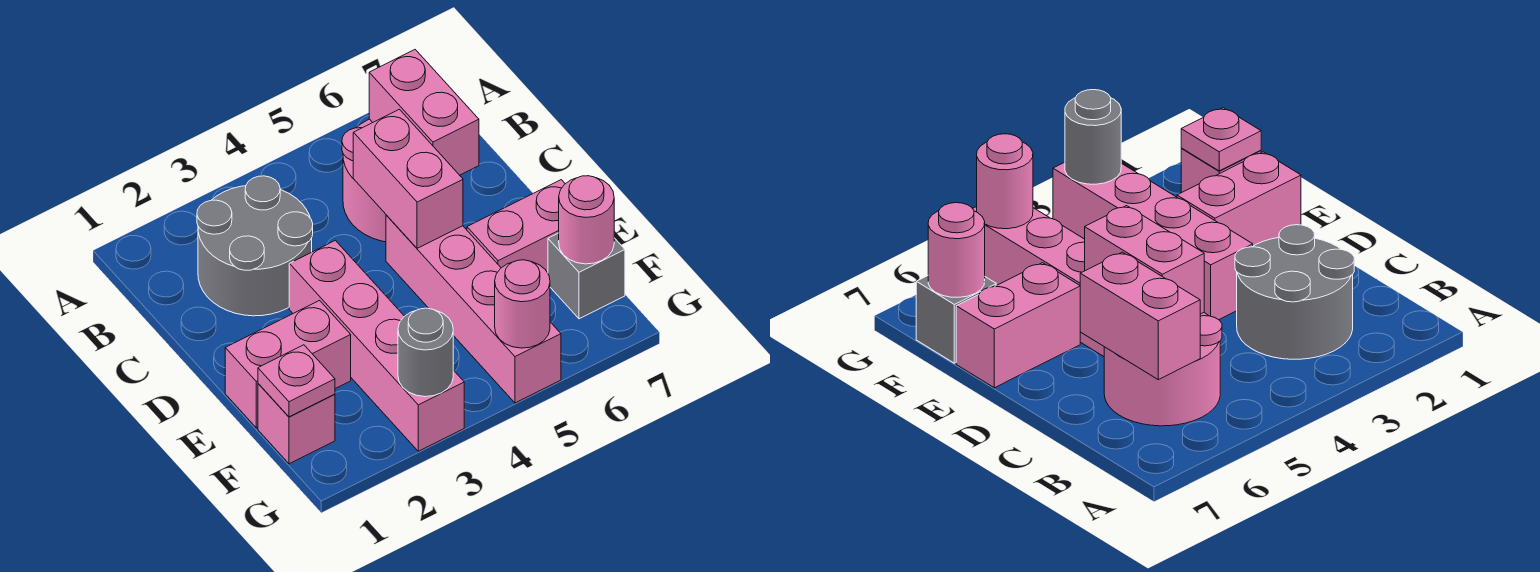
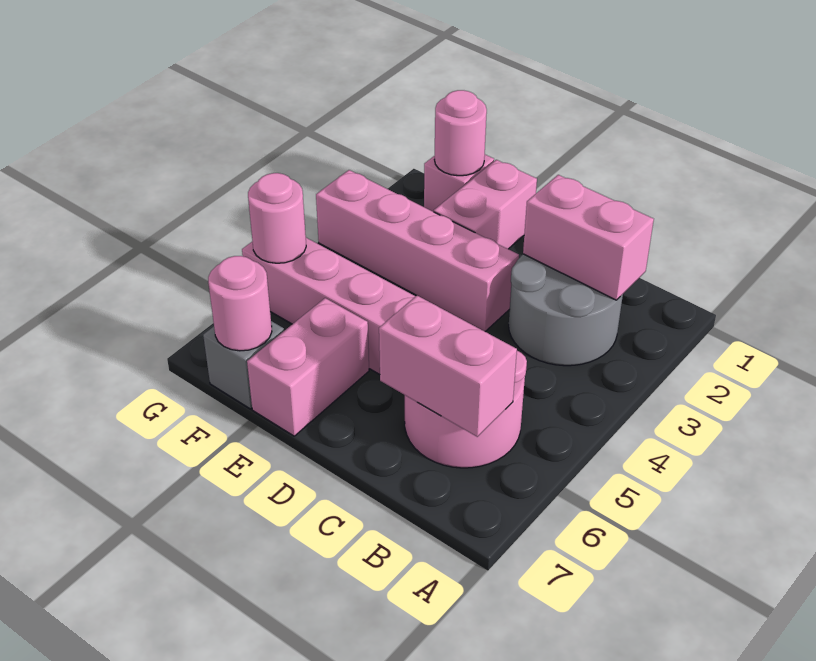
pink brick C5:D5 level 2 -> pink brick B2:C2 level 2
pink plate F1 level 2 -> pink round brick F1 level 2
grey round brick G3 level 2 -> none

